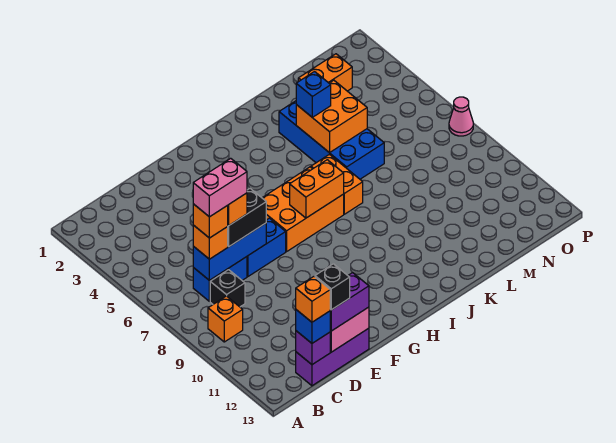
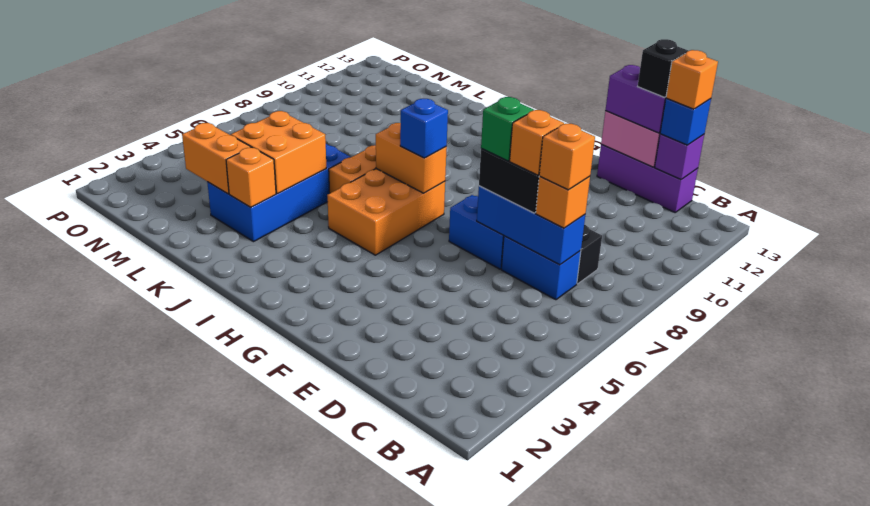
orange brick B9 level 1 -> orange brick K3 level 2
pink brick C7:D7 level 5 -> none
none -> green brick E7 level 4
orange brick G6:I7 level 1 -> orange brick H5:I7 level 1
blue brick K4 level 3 -> blue brick H7 level 3
pink cone P7 level 1 -> none

